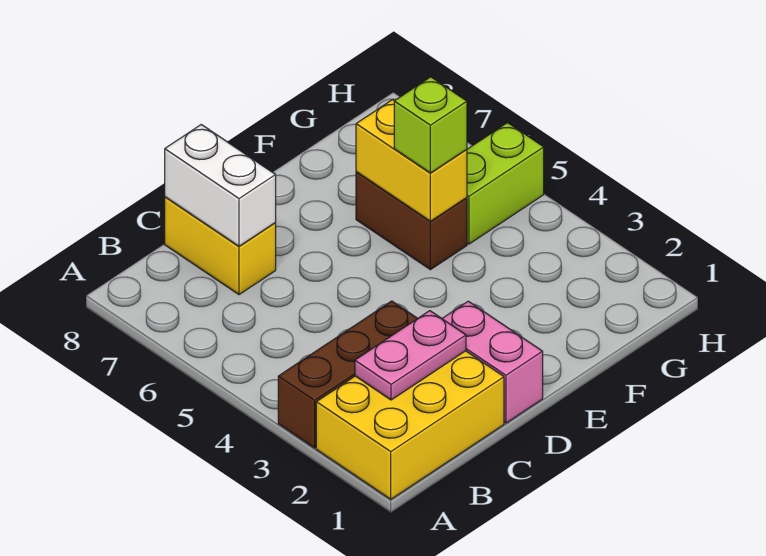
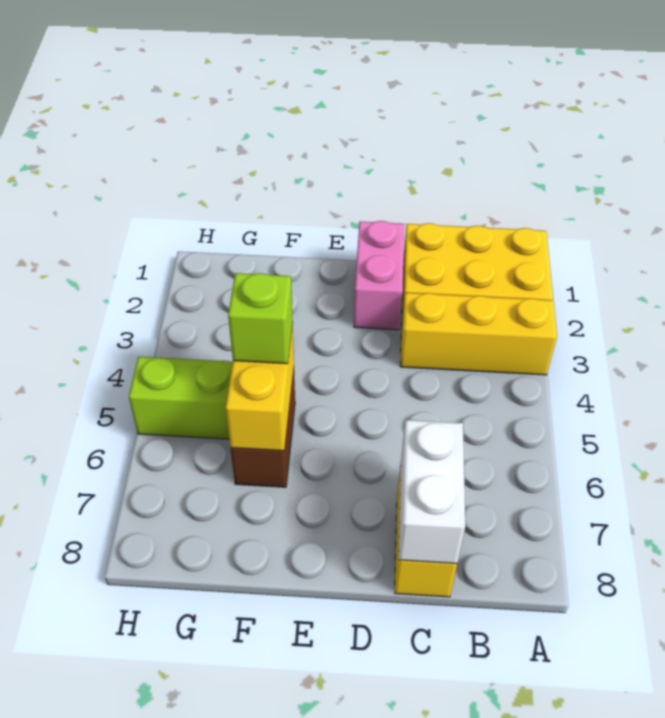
brown brick A3:C3 level 1 -> yellow brick A3:C3 level 1
pink plate B2:C2 level 2 -> none

